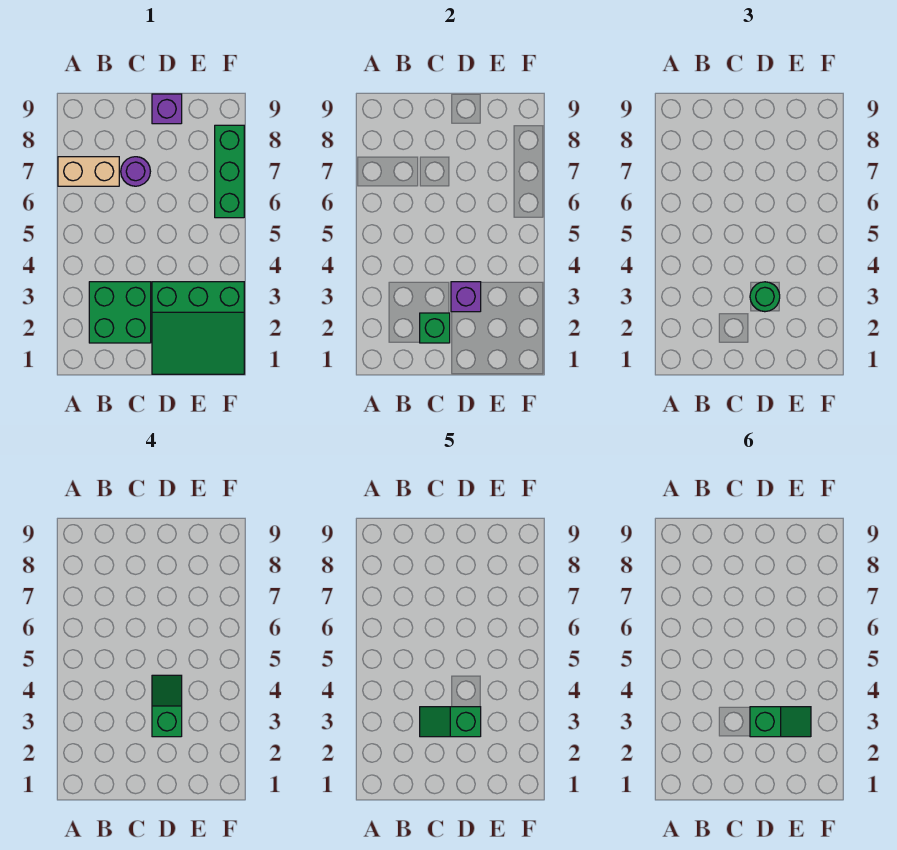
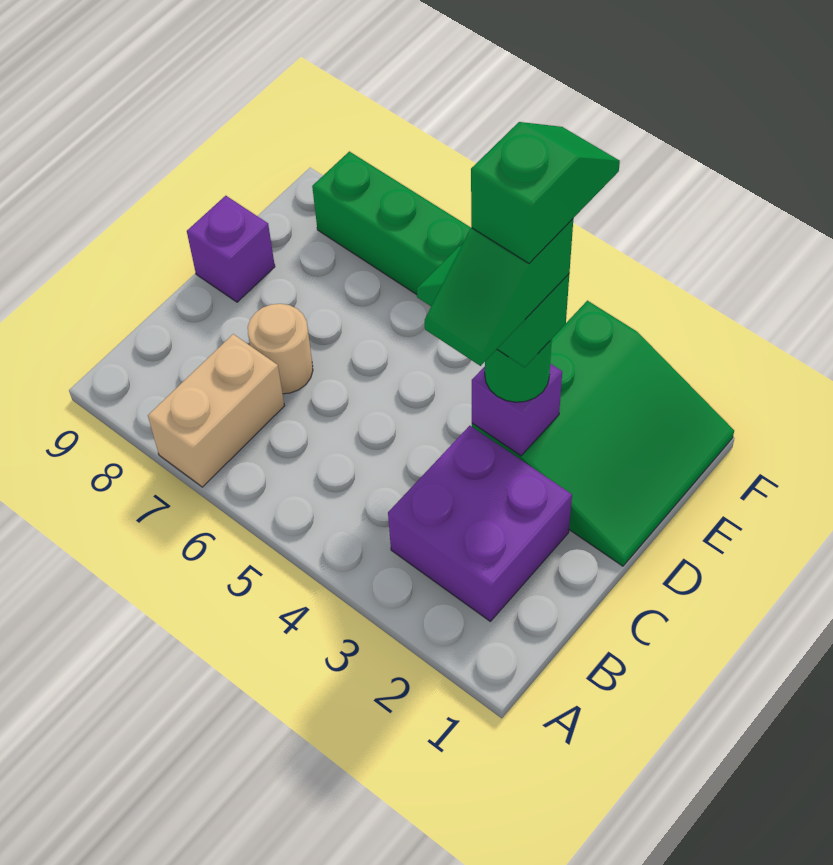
green brick B2:C3 level 1 -> purple brick B2:C3 level 1
green brick C2 level 2 -> none
purple round brick C7 level 1 -> tan round brick C7 level 1

